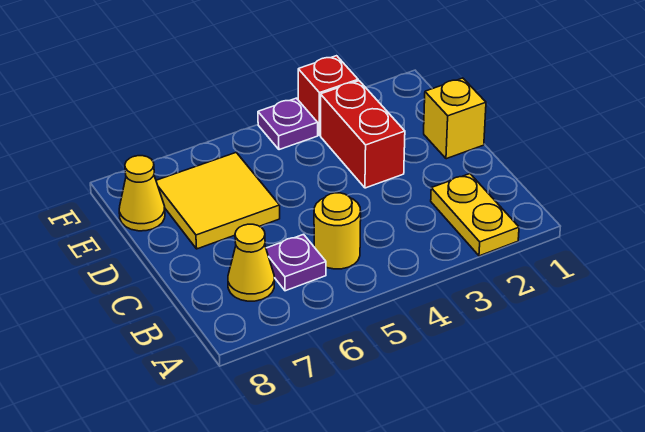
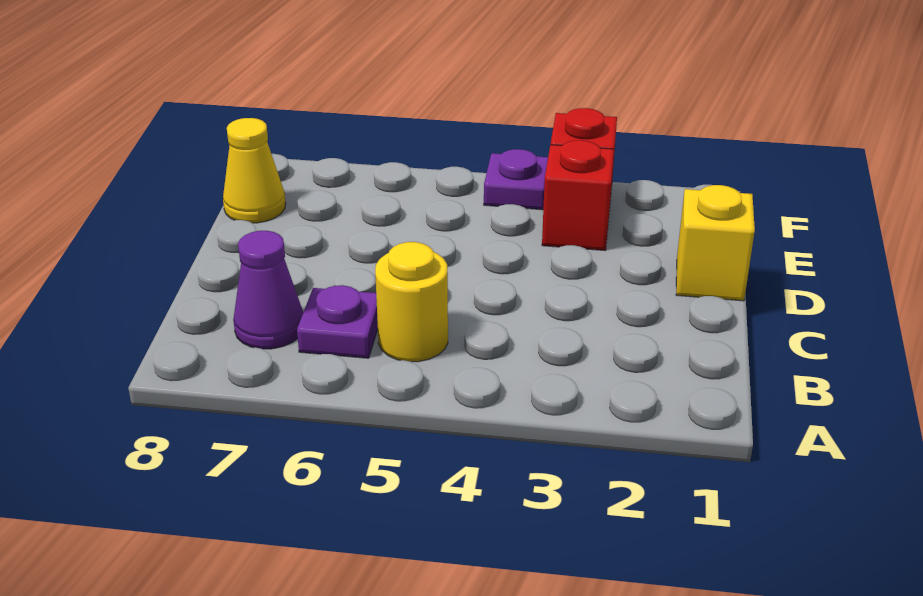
yellow plate A2:B2 level 1 -> none
yellow cone B7 level 1 -> purple cone B7 level 1
red brick D3:E3 level 1 -> red brick E3 level 1
yellow tile D6:E7 level 1 -> none

